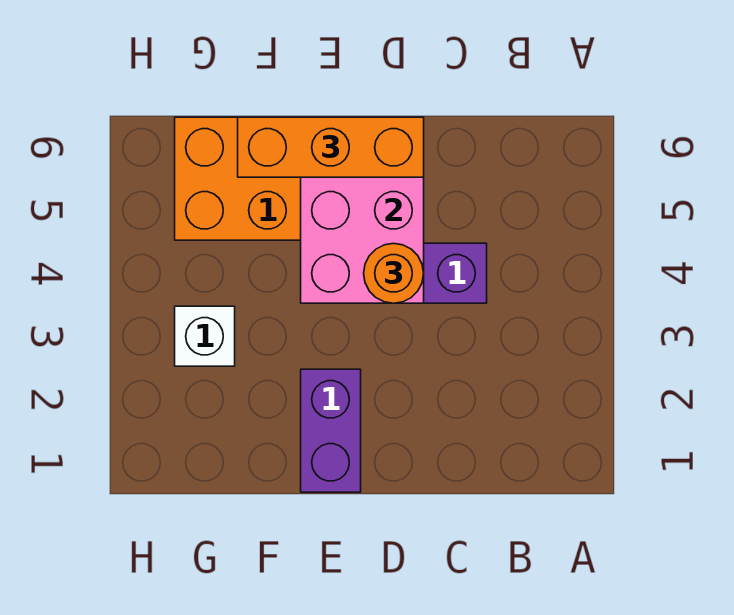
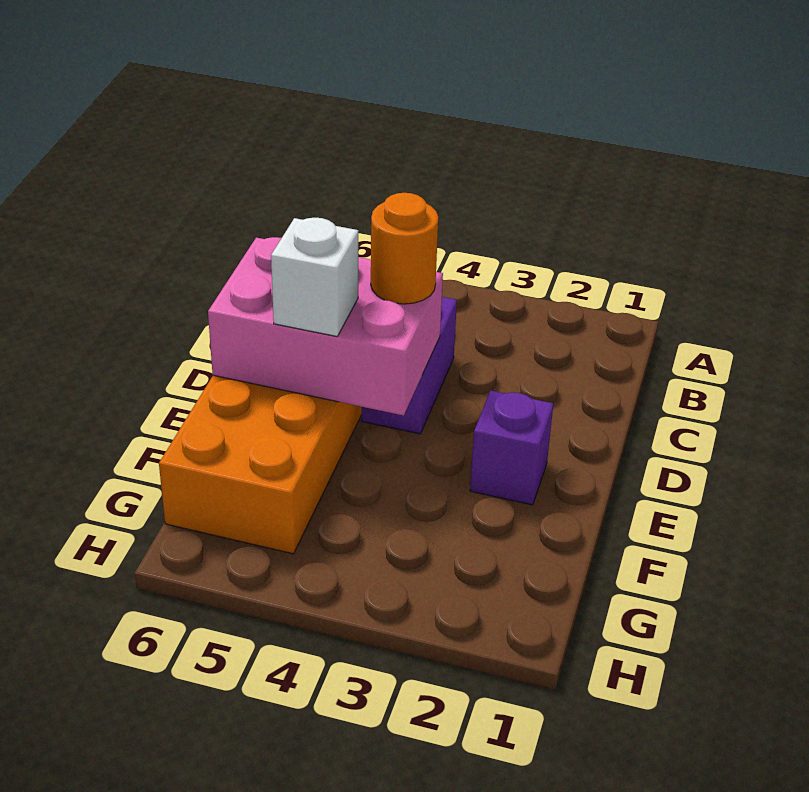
orange brick D6:F6 level 3 -> none
purple brick E1:E2 level 1 -> purple brick E2 level 1
white brick G3 level 1 -> white brick E5 level 3

